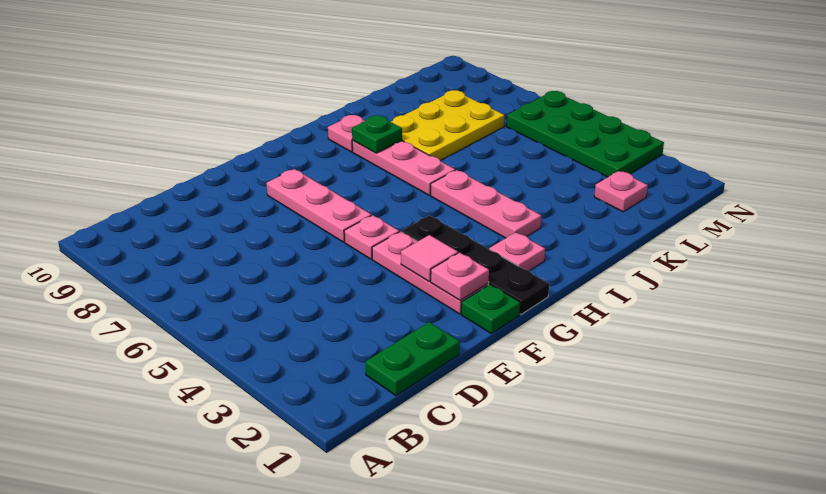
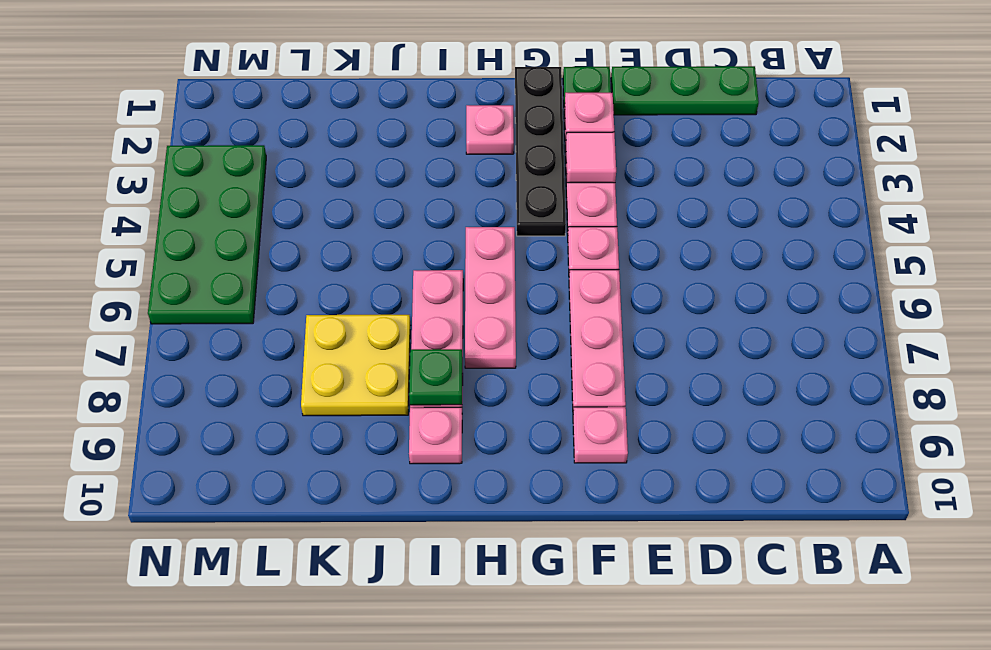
green plate C1:D1 level 1 -> green plate C1:E1 level 1
pink plate I3:I5 level 1 -> pink plate H5:H7 level 1
yellow plate J7:L8 level 1 -> yellow plate J7:K8 level 1
pink plate L2 level 1 -> pink plate F9 level 1

